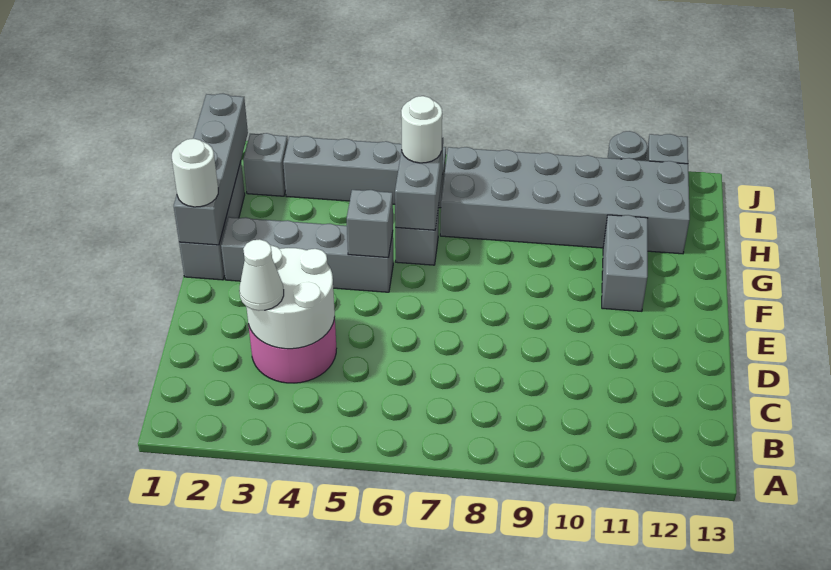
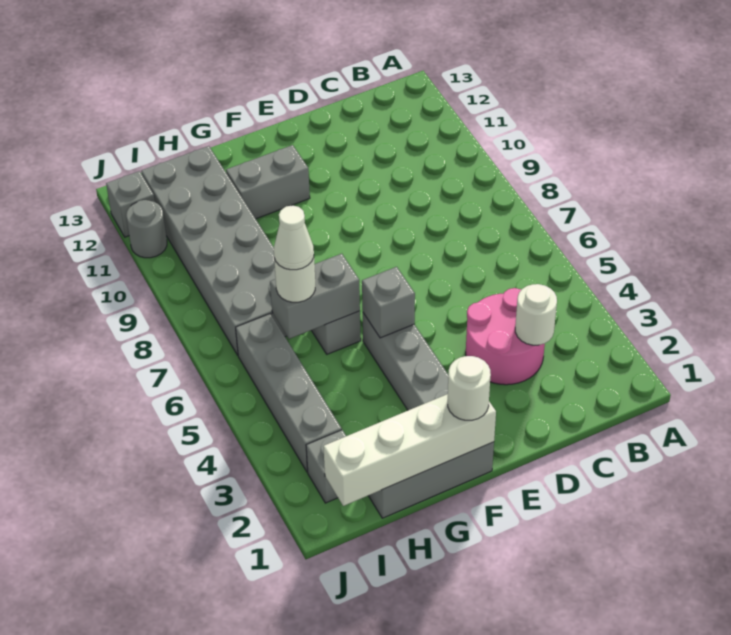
white round brick C3:D4 level 2 -> white round brick C3 level 2
white cone C3 level 3 -> white cone H6 level 4
grey brick F1:I1 level 2 -> white brick F1:I1 level 2

